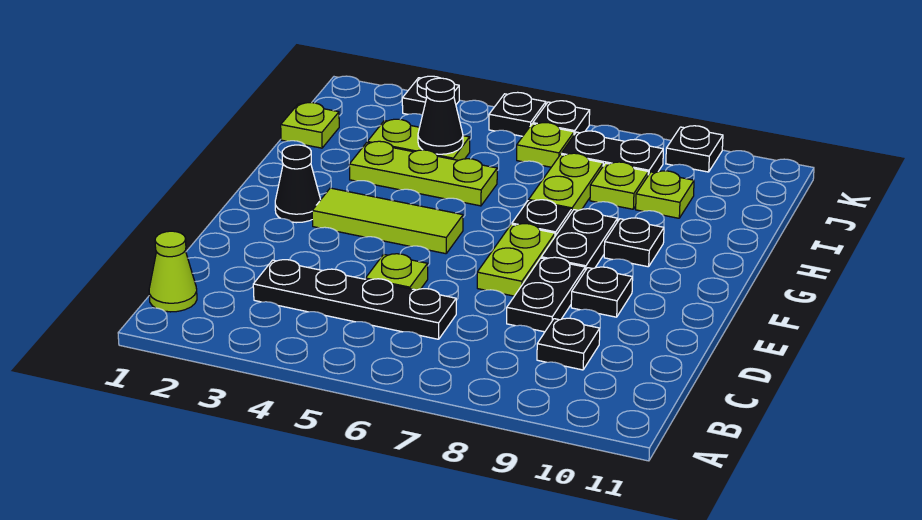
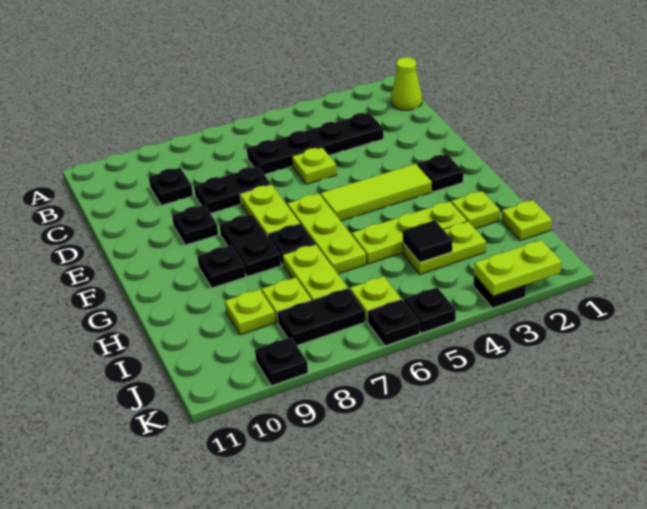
black plate D8:E8 level 1 -> black plate D7:D8 level 1
black cone F2 level 1 -> black plate F2 level 1
none -> lime plate F6:H6 level 1
none -> lime plate H2 level 1
black cone I4 level 2 -> black tile I4 level 2
none -> lime plate K2:K3 level 2

